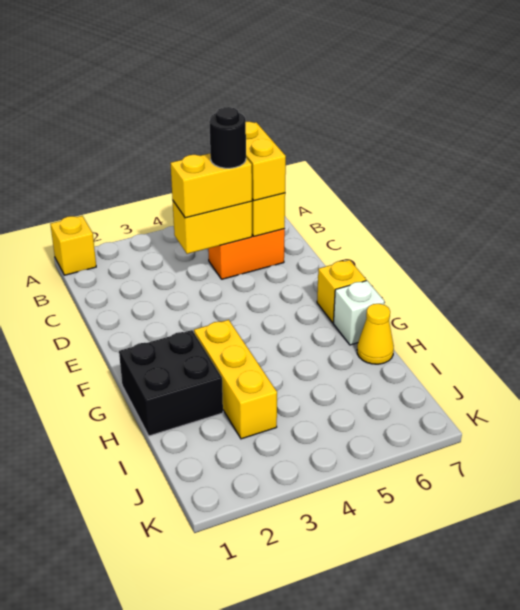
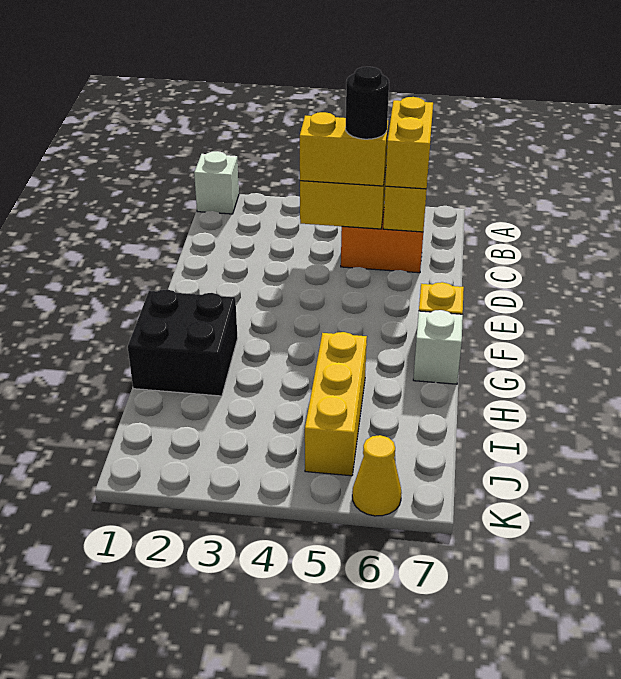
yellow brick A1 level 1 -> white brick A1 level 1
yellow brick G3:I3 level 1 -> yellow brick H5:J5 level 1
yellow cone H7 level 1 -> yellow cone K6 level 1

